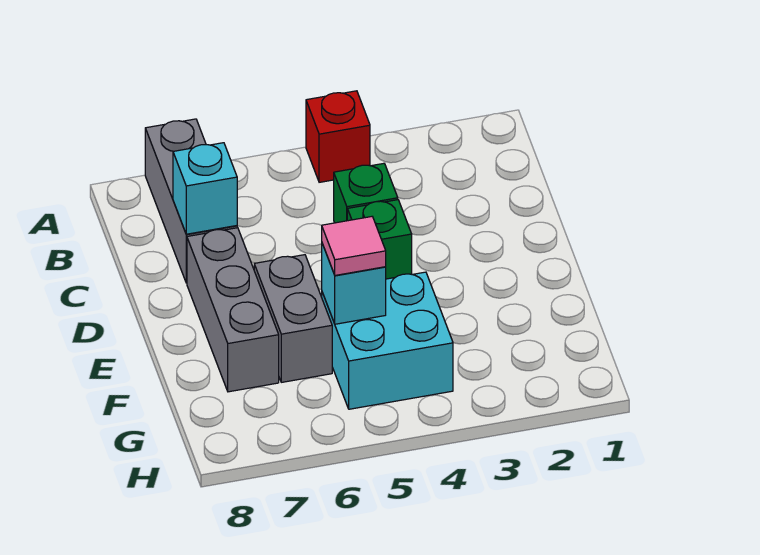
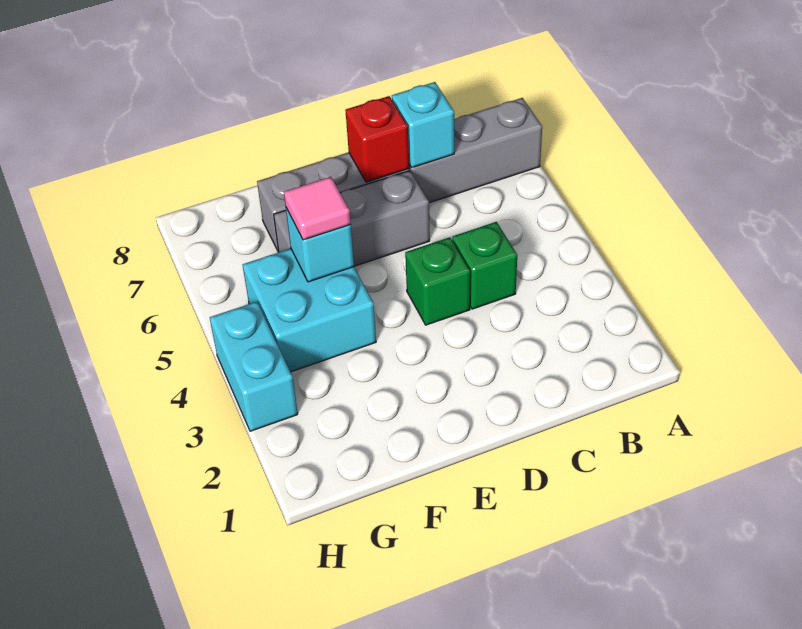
red brick A4 level 1 -> red brick D7 level 2
grey brick E6:F6 level 1 -> grey brick D6:F6 level 1
none -> cyan brick H3:H4 level 1

